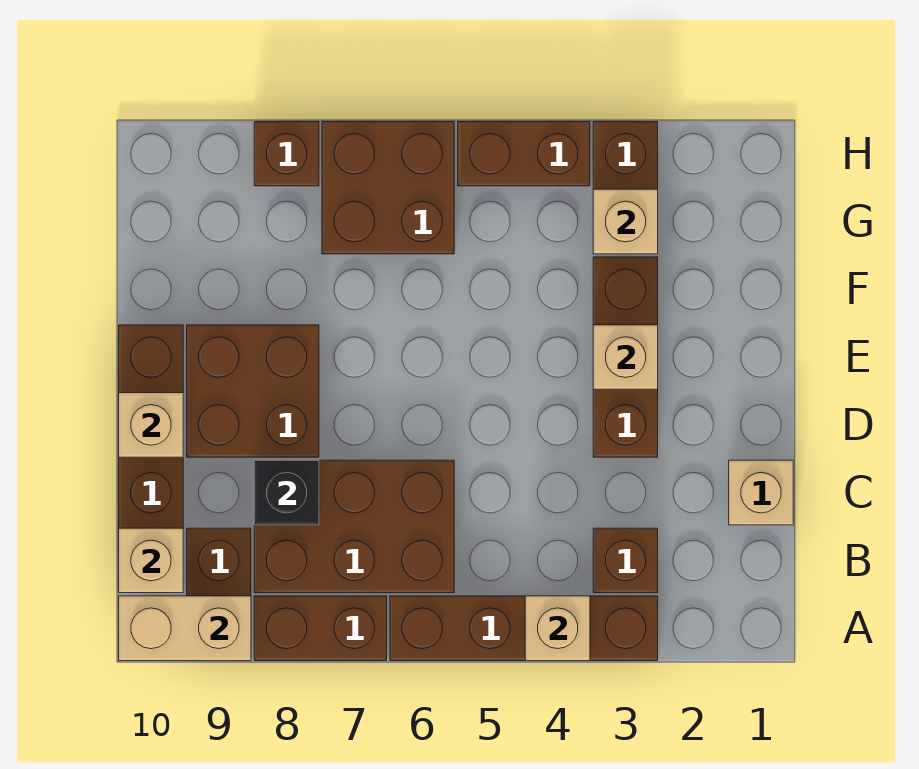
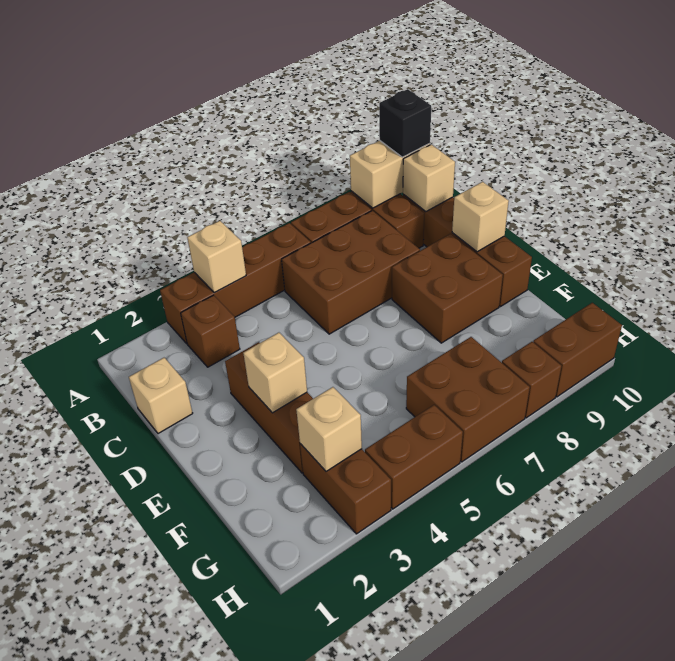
black brick C8 level 2 -> black brick A10 level 3
none -> brown brick H9:H10 level 1

